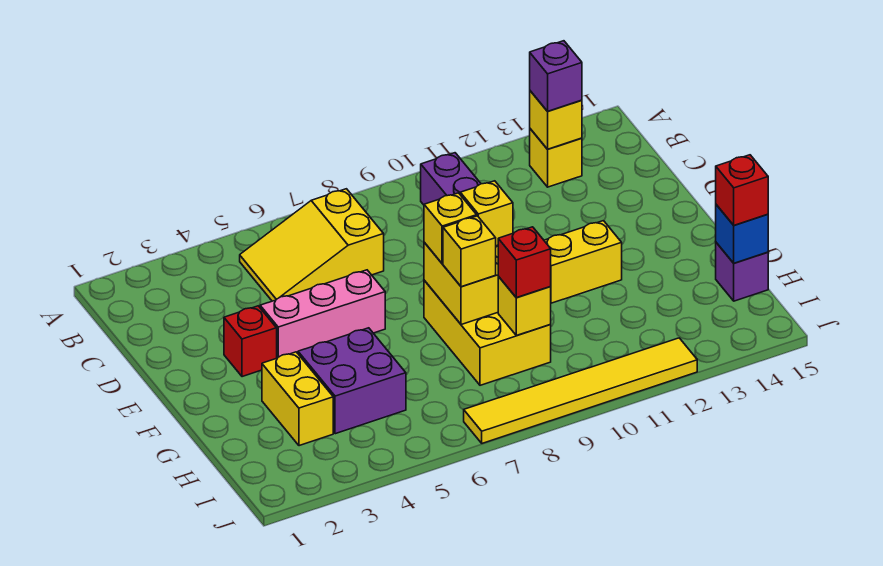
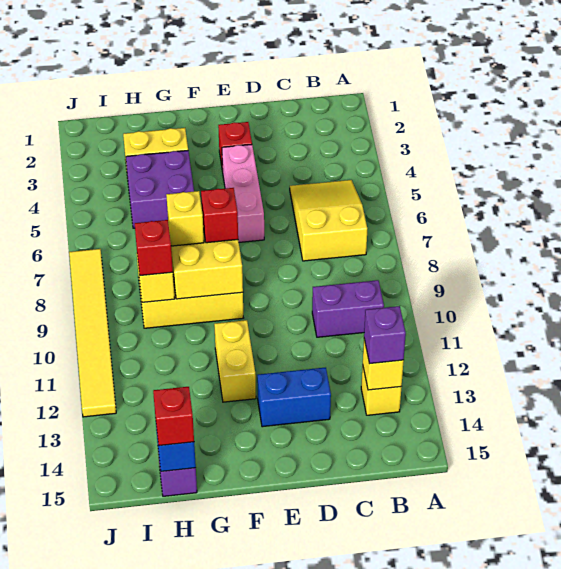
none -> blue brick D13:E13 level 1
yellow brick F8 level 3 -> red brick F8 level 3
yellow brick F9 level 3 -> none

